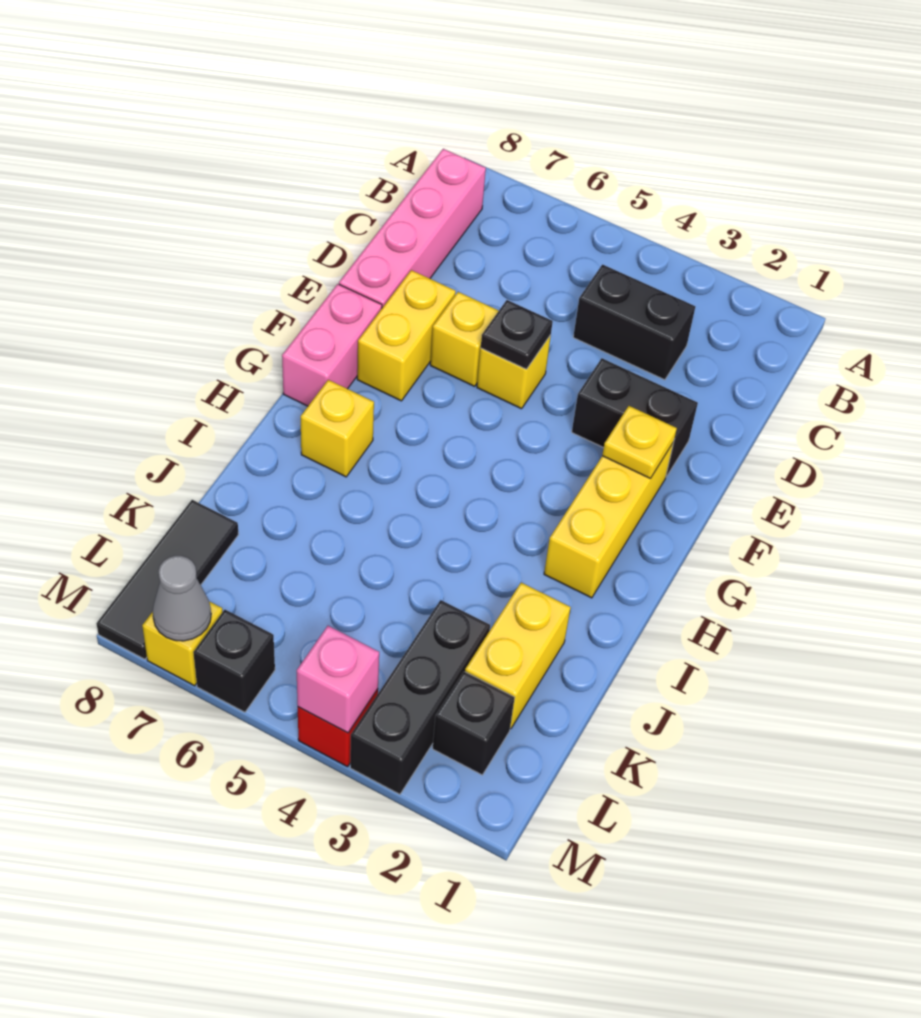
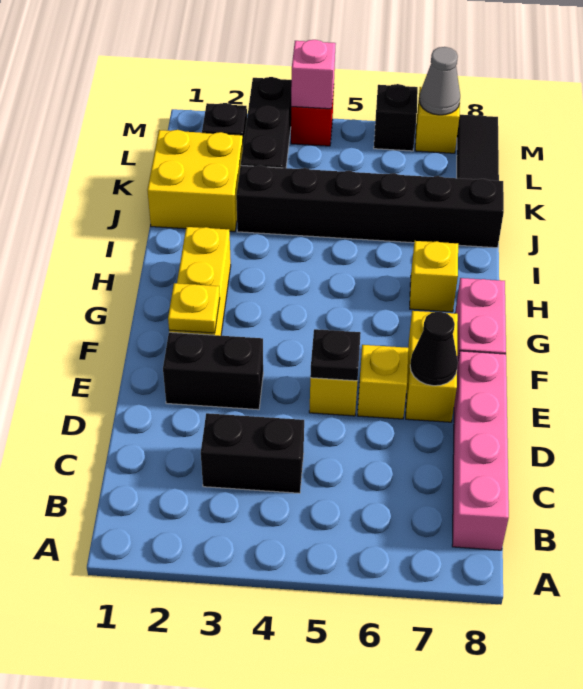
none -> black cone E7 level 2
yellow brick J2:K2 level 1 -> yellow brick J1:K2 level 1
none -> black brick J3:J8 level 1

